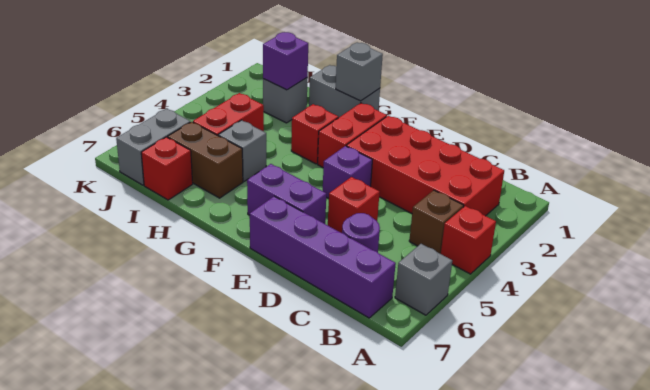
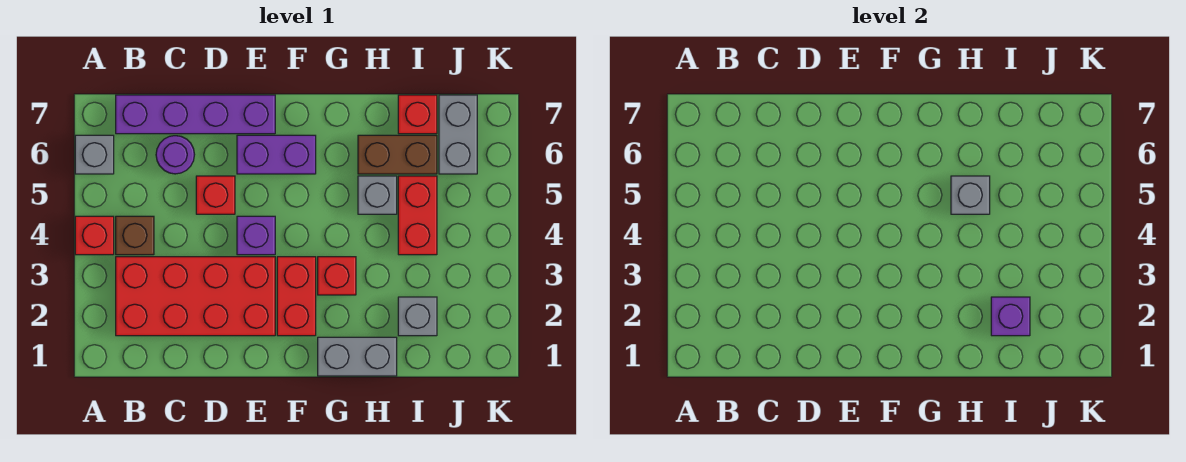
grey brick G1 level 2 -> grey brick H5 level 2

